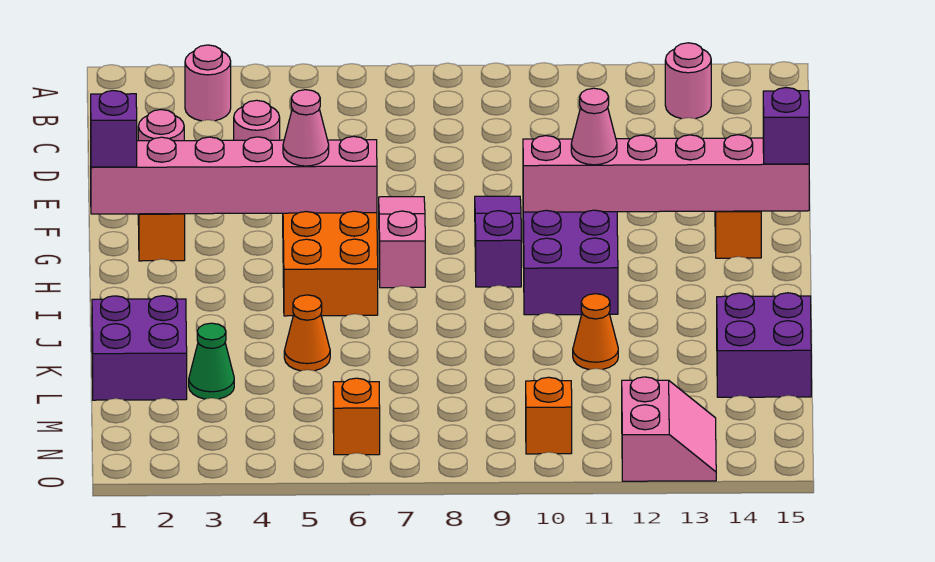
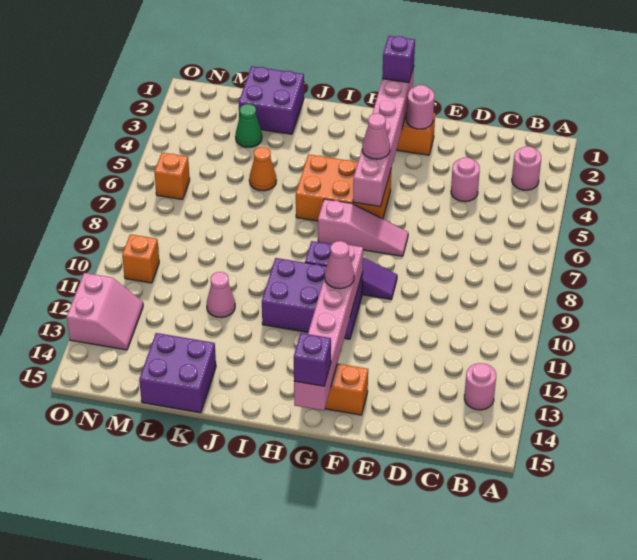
orange cone K11 level 1 -> pink cone K11 level 1
pink slope N12:O13 level 1 top 12 -> pink slope N12:O13 level 1 top O

